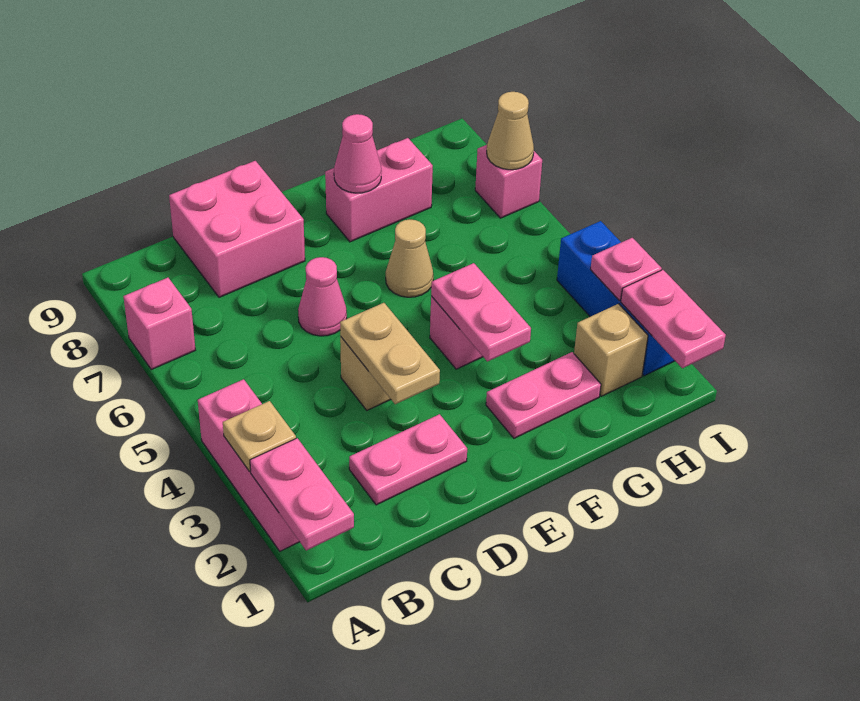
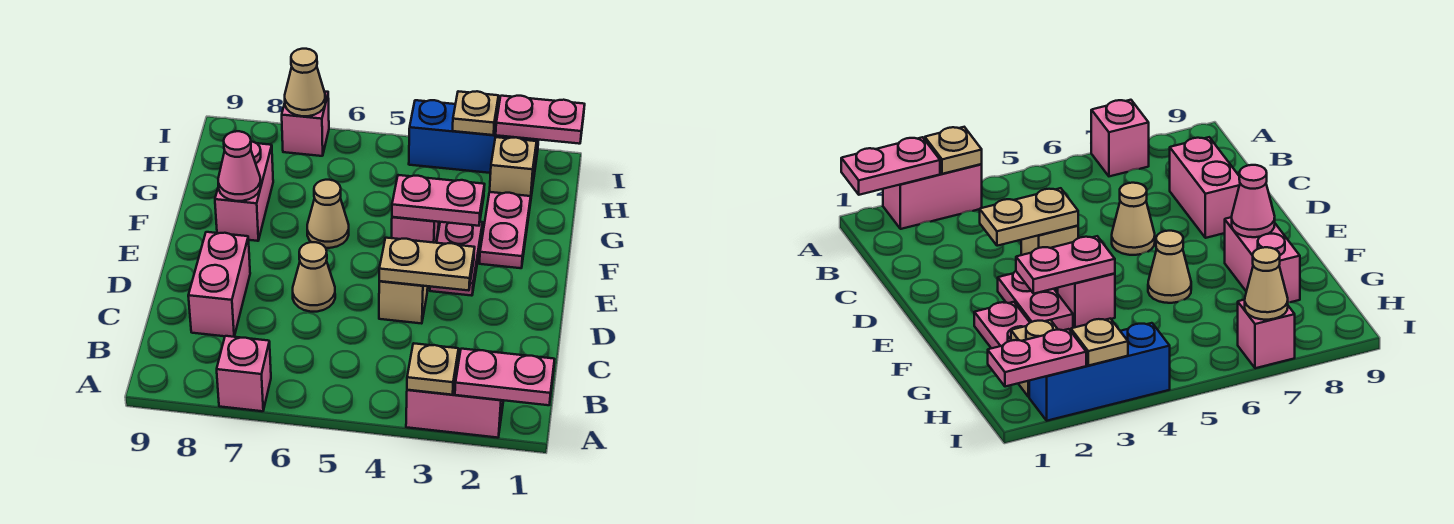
pink brick A2:A4 level 1 -> pink brick A2:A3 level 1
pink plate C2:D2 level 1 -> pink plate E3:F3 level 1
pink brick C8:D9 level 1 -> pink brick C8:D8 level 1
pink cone D6 level 1 -> tan cone D6 level 1
pink plate I3 level 2 -> tan plate I3 level 2

